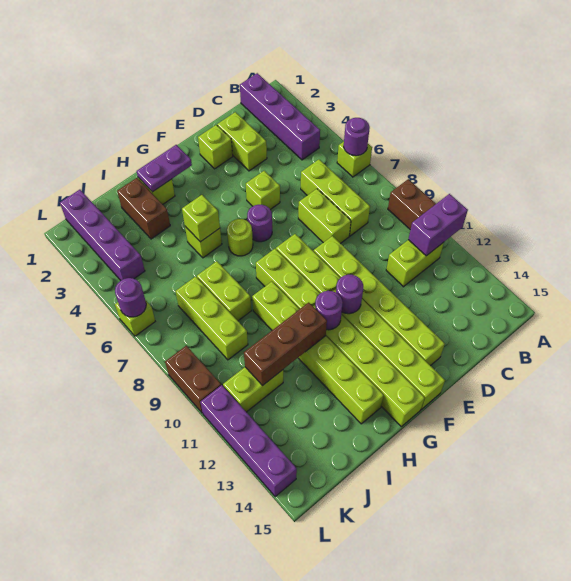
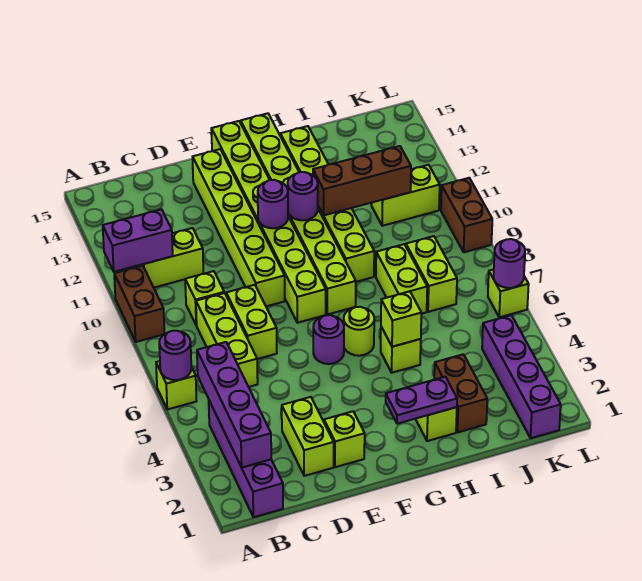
lime brick E5 level 1 -> lime brick C9 level 1
lime brick J7:J9 level 1 -> lime brick J7:J8 level 1
purple brick L11:L14 level 1 -> purple brick B2:B5 level 2

